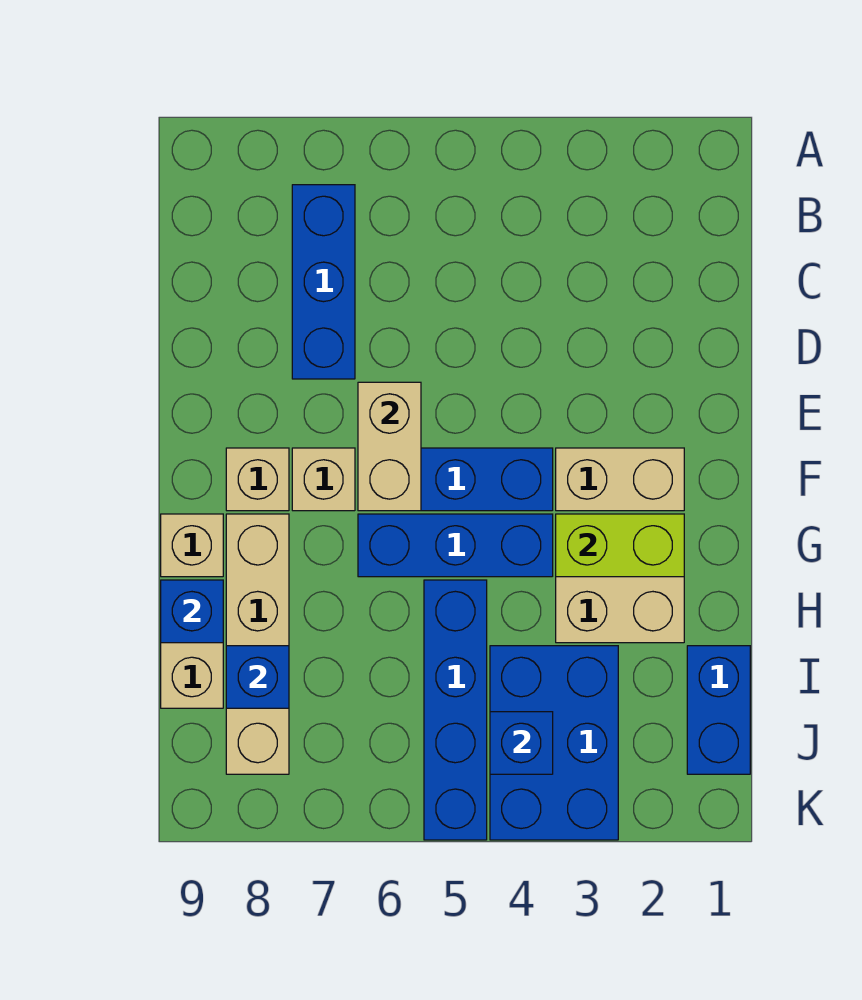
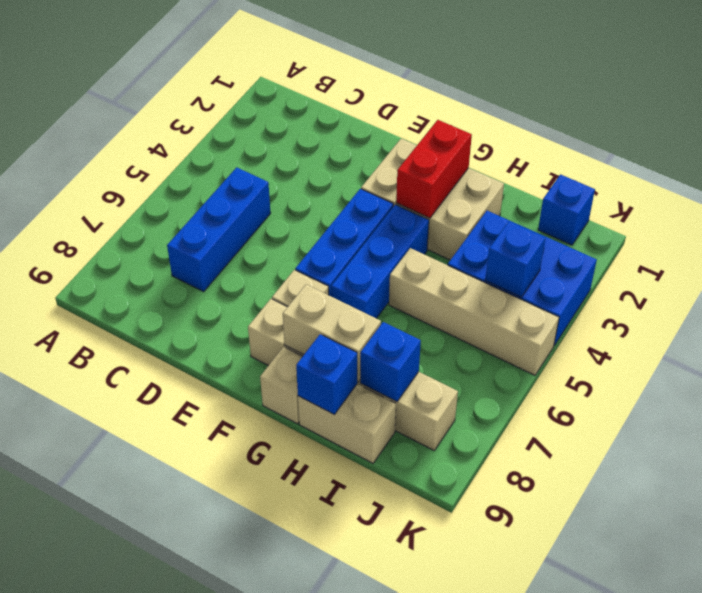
blue brick B7:D7 level 1 -> blue brick C5:C7 level 1
tan brick E6:F6 level 2 -> tan brick G8:H8 level 2
lime brick G2:G3 level 2 -> red brick G2:G3 level 2
blue brick H5:K5 level 1 -> tan brick H5:K5 level 1
blue brick I1:J1 level 1 -> blue brick J1 level 1

